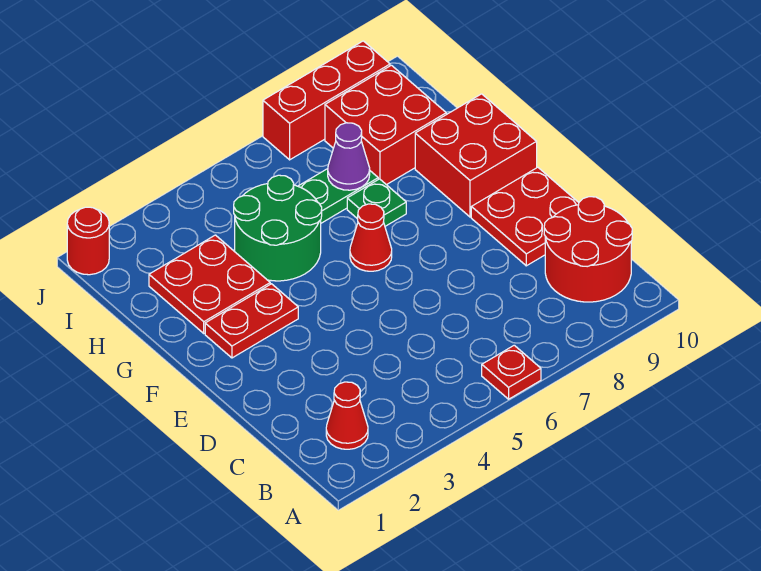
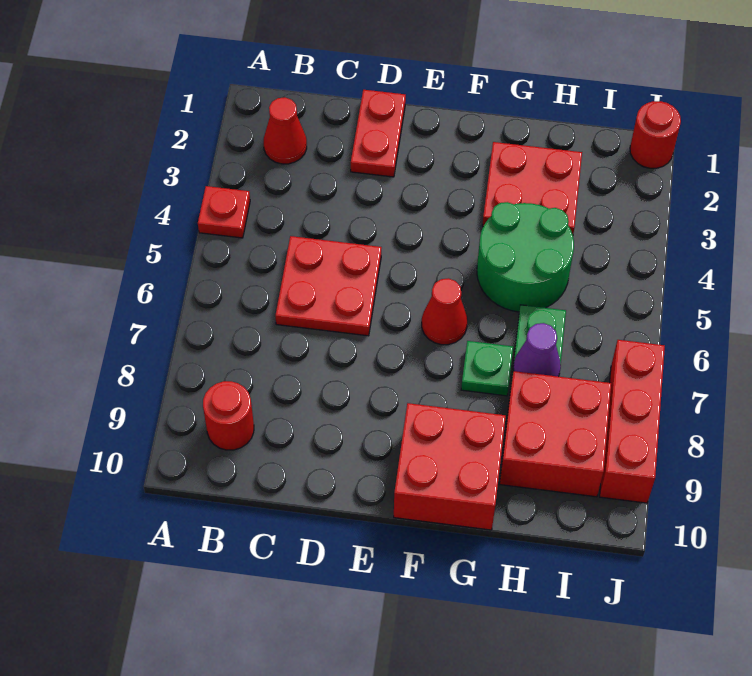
red plate A6 level 1 -> red plate A4 level 1
red round brick B9:C10 level 1 -> red round brick B9 level 1
red plate D9:E10 level 1 -> red plate C5:D6 level 1
red plate F2:F3 level 1 -> red plate D1:D2 level 1

